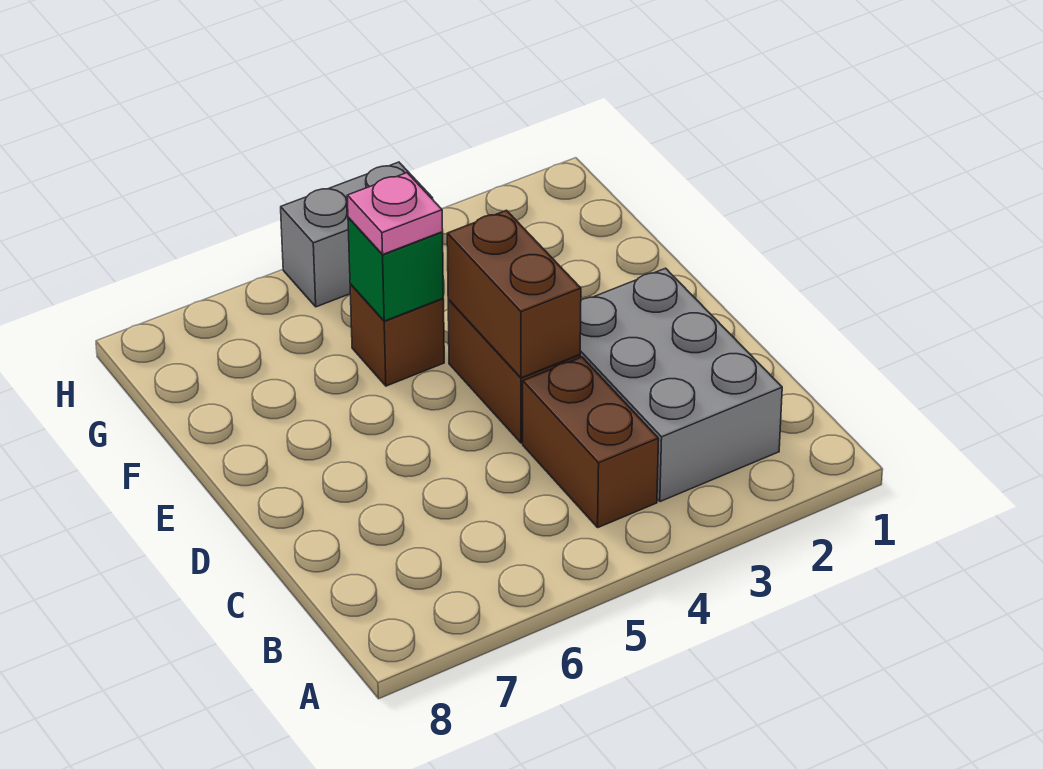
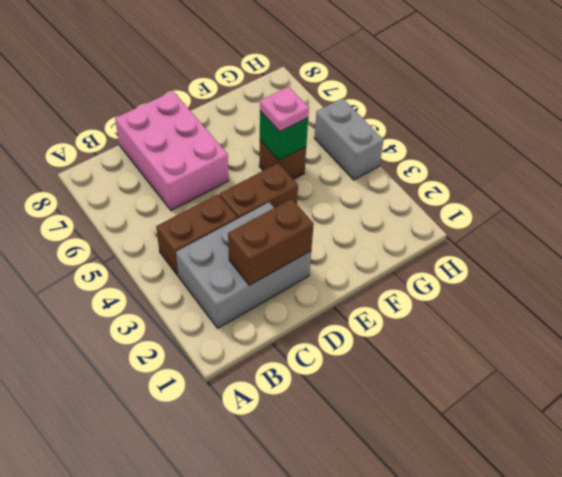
none -> pink brick C6:D8 level 1
brown brick D4:E4 level 2 -> brown brick C2:D2 level 2

